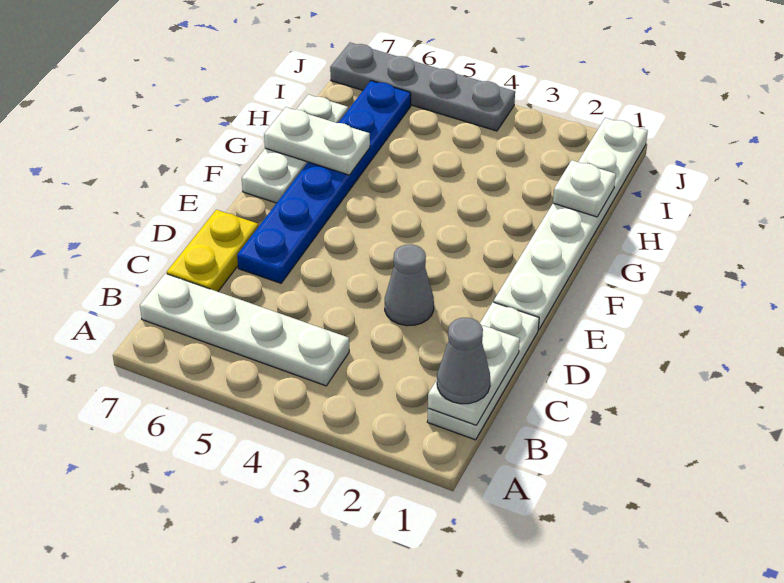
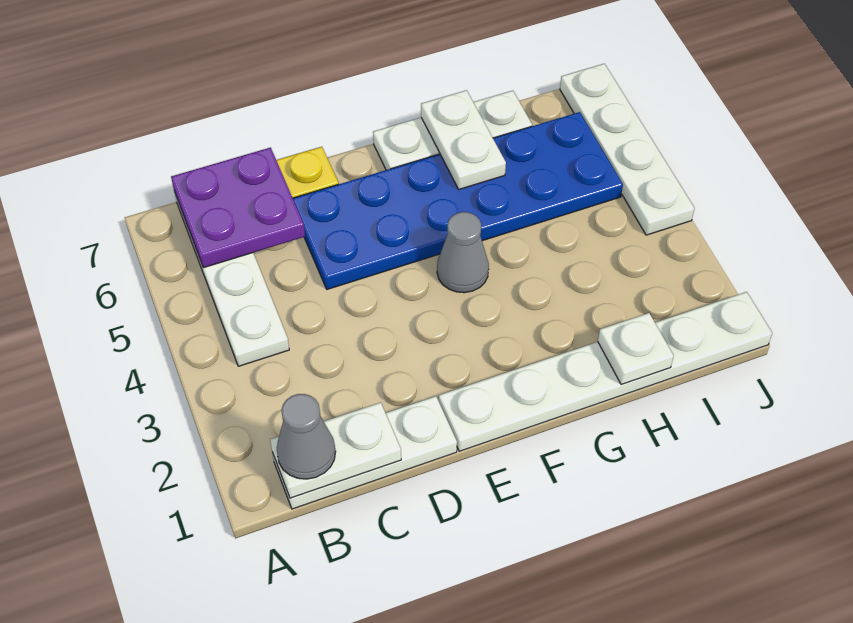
none -> purple plate B6:C7 level 2
grey cone D3 level 1 -> grey cone F4 level 1
blue plate D6:I6 level 1 -> blue plate D5:I6 level 1
grey plate J4:J7 level 1 -> white plate J4:J7 level 1

